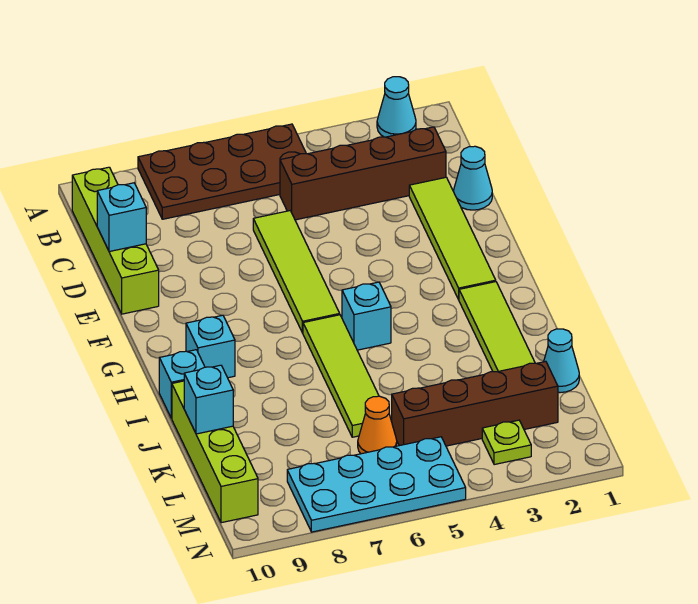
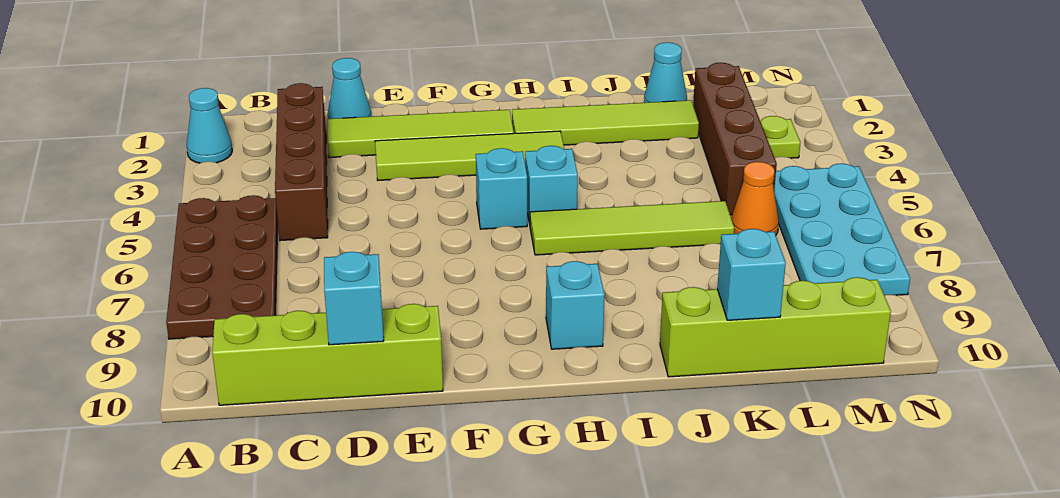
lime tile D6:G6 level 1 -> lime tile E3:H3 level 1
cyan brick I10 level 1 -> cyan brick G5 level 1

